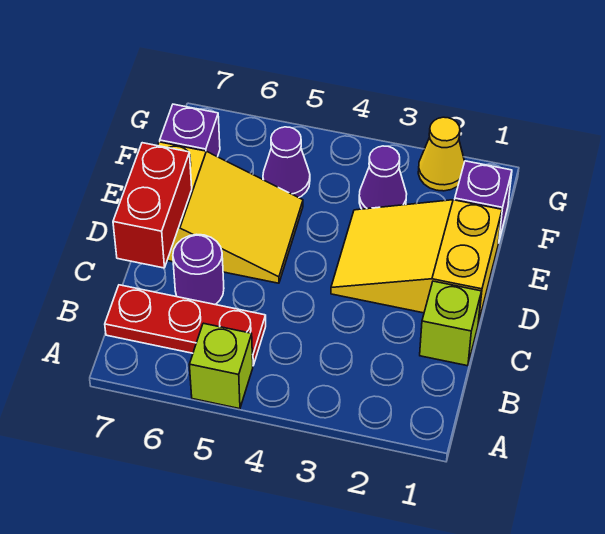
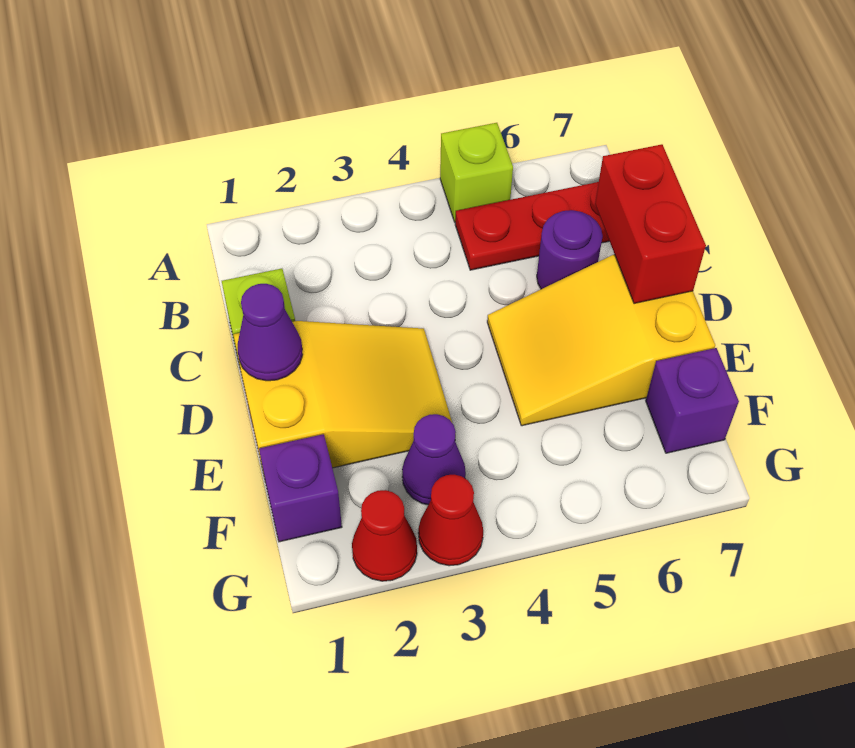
purple cone F5 level 1 -> purple cone D1 level 2
yellow cone G2 level 1 -> red cone G2 level 1
none -> red cone G3 level 1

